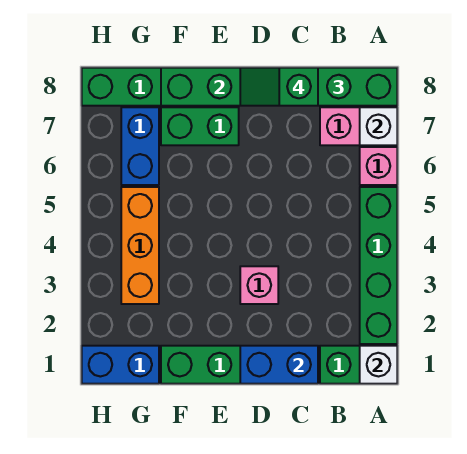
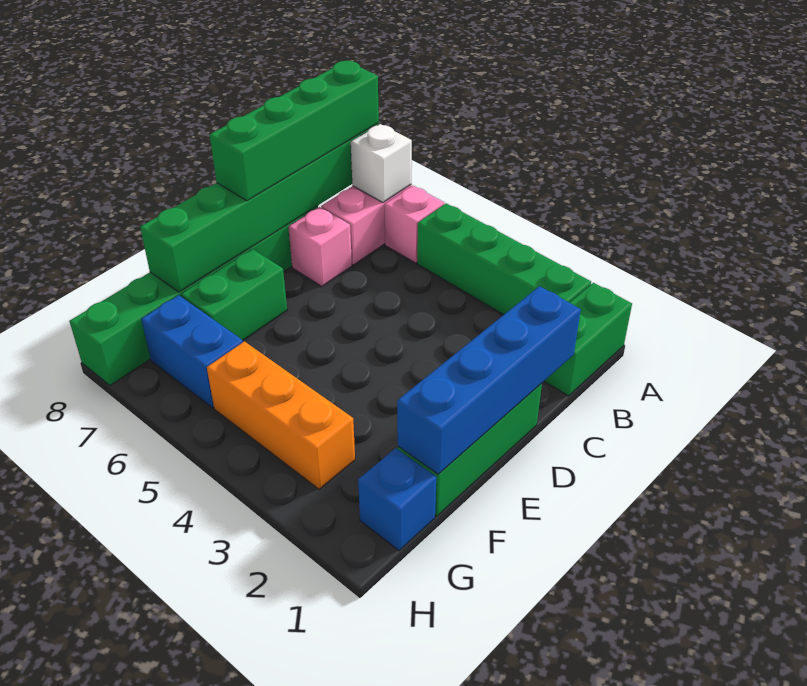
white brick A1 level 2 -> none
blue brick C1:D1 level 2 -> blue brick C1:F1 level 2
green slope C8:D8 level 4 top C -> none
pink brick D3 level 1 -> pink brick C7 level 1
blue brick G1:H1 level 1 -> blue brick G1 level 1

